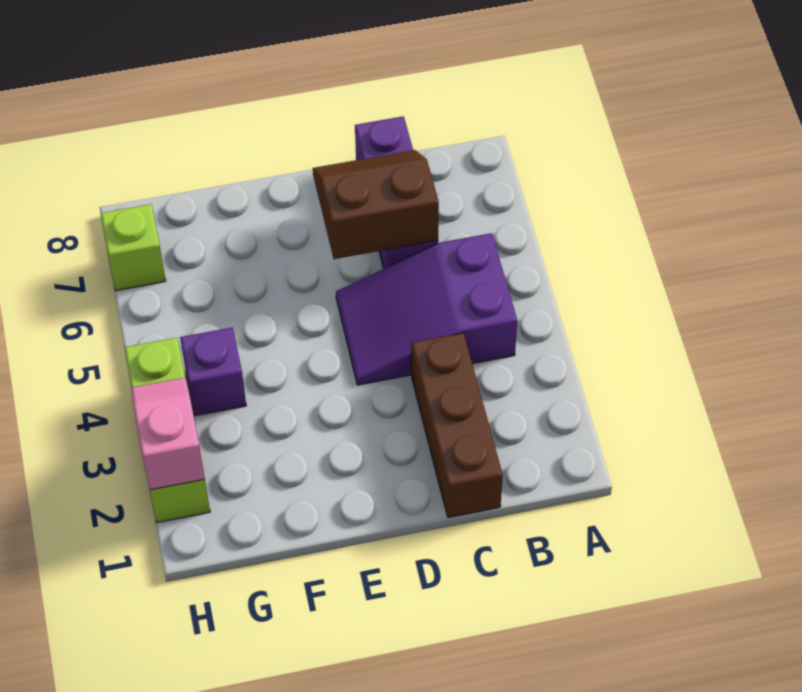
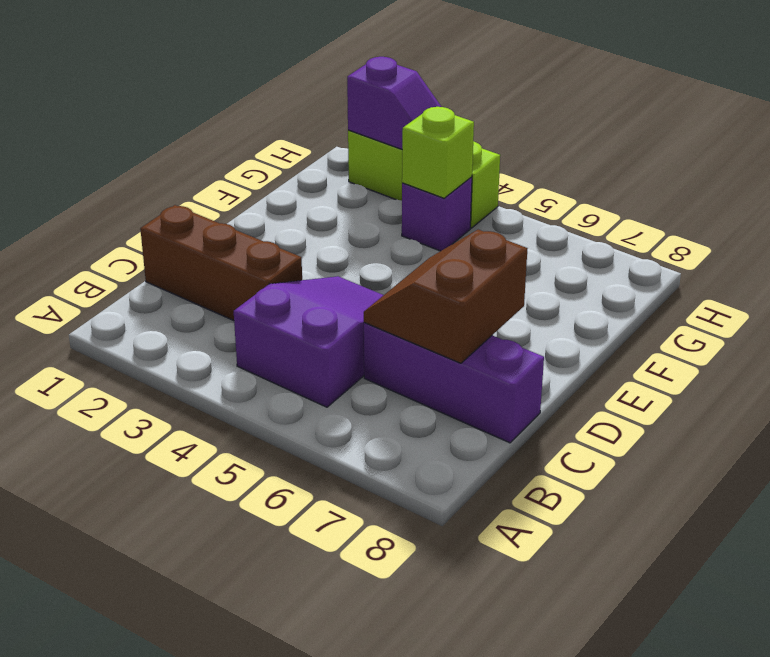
brown slope C6:D7 level 2 top 6 -> brown slope C6:D7 level 2 top 7
pink slope H2:H3 level 2 top 2 -> purple slope H2:H3 level 2 top 2
lime brick H7 level 1 -> lime brick G4 level 2

